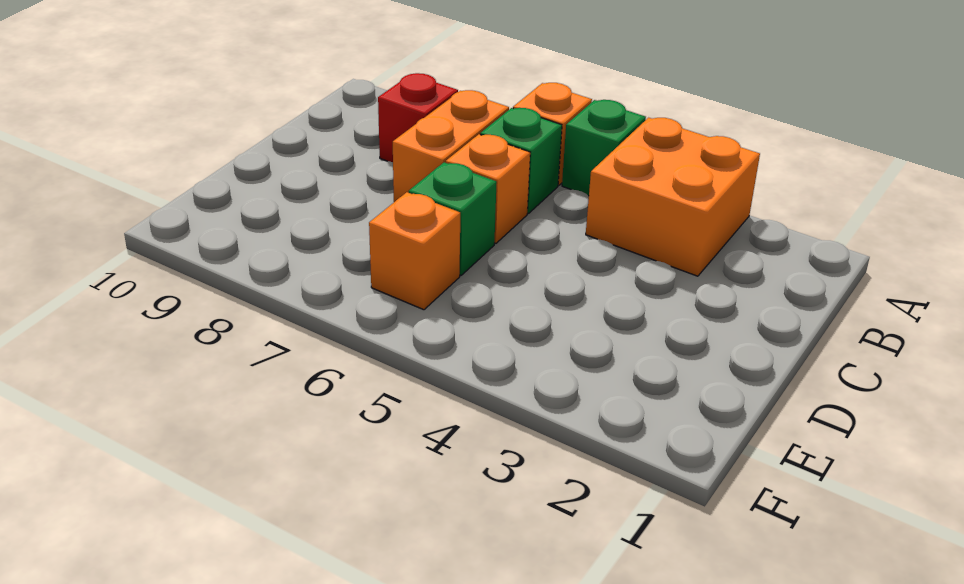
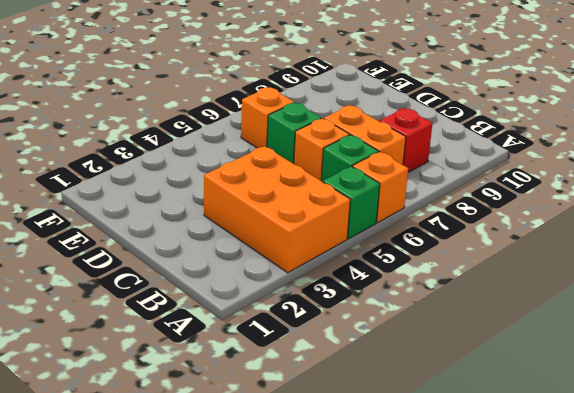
orange brick A3:B4 level 1 -> orange brick A3:C4 level 1

